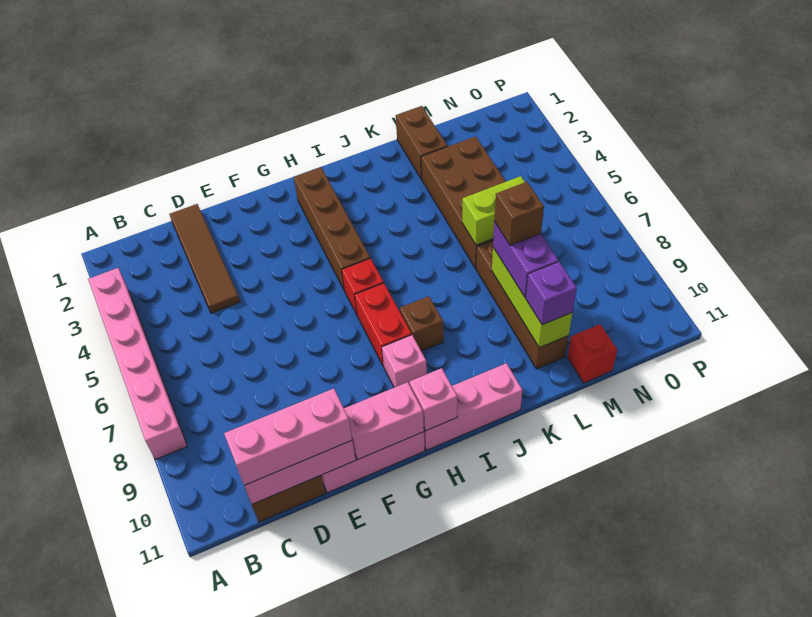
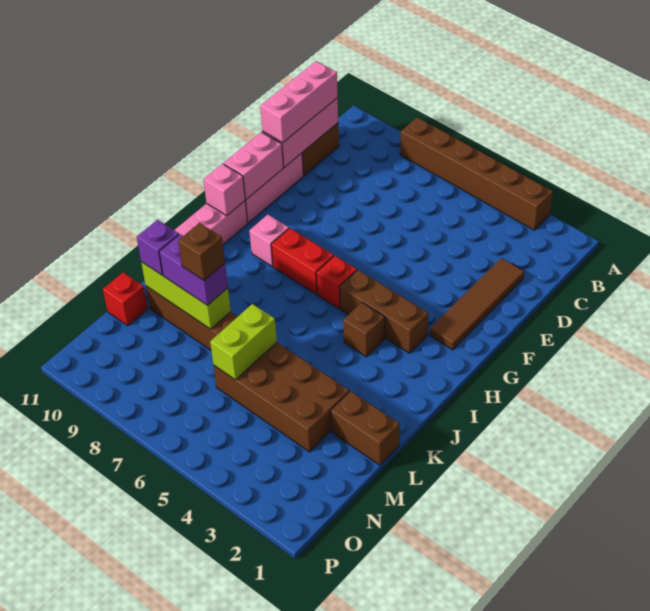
pink brick A3:A8 level 1 -> brown brick A3:A8 level 1
brown tile D1:D4 level 1 -> brown tile D2:G2 level 1
brown brick H2:H5 level 1 -> brown brick H3:H5 level 1
brown brick I8 level 1 -> brown brick I4 level 1

